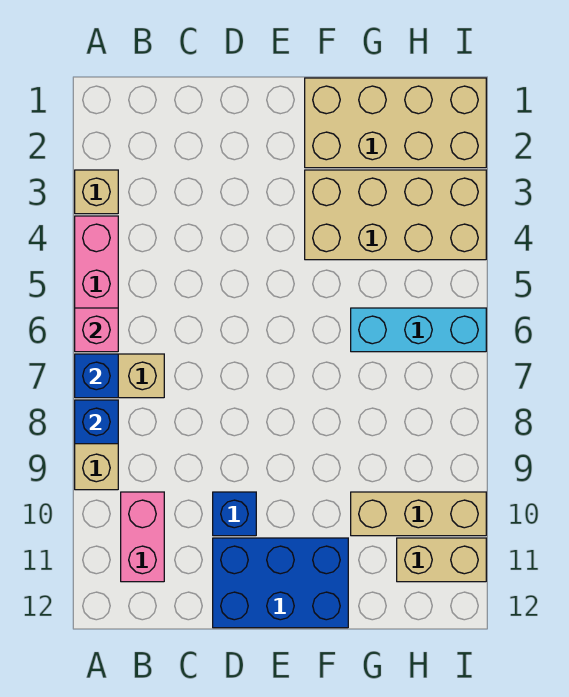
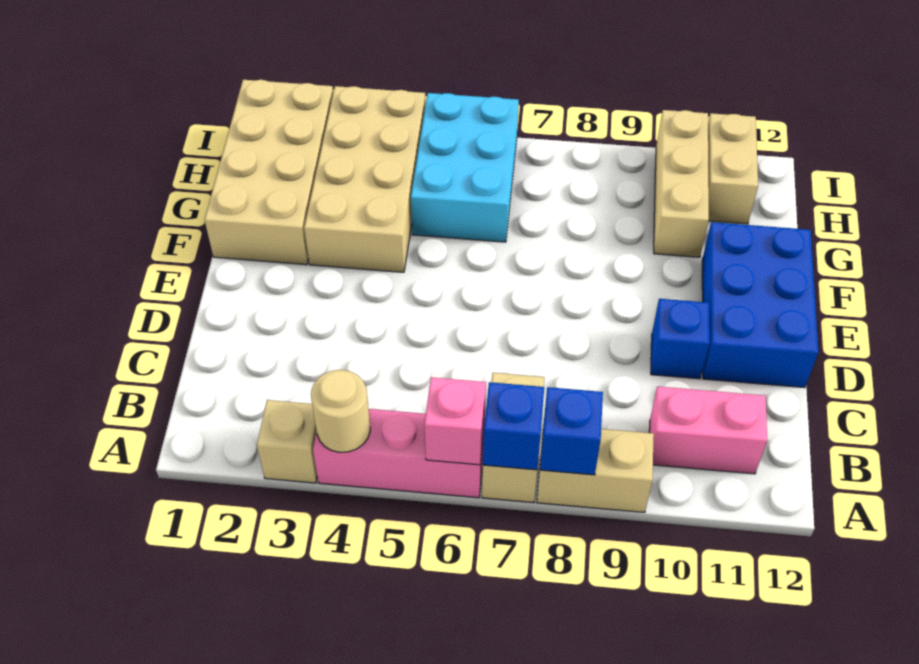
none -> tan round brick A4 level 2
cyan brick G6:I6 level 1 -> cyan brick G5:I6 level 1

